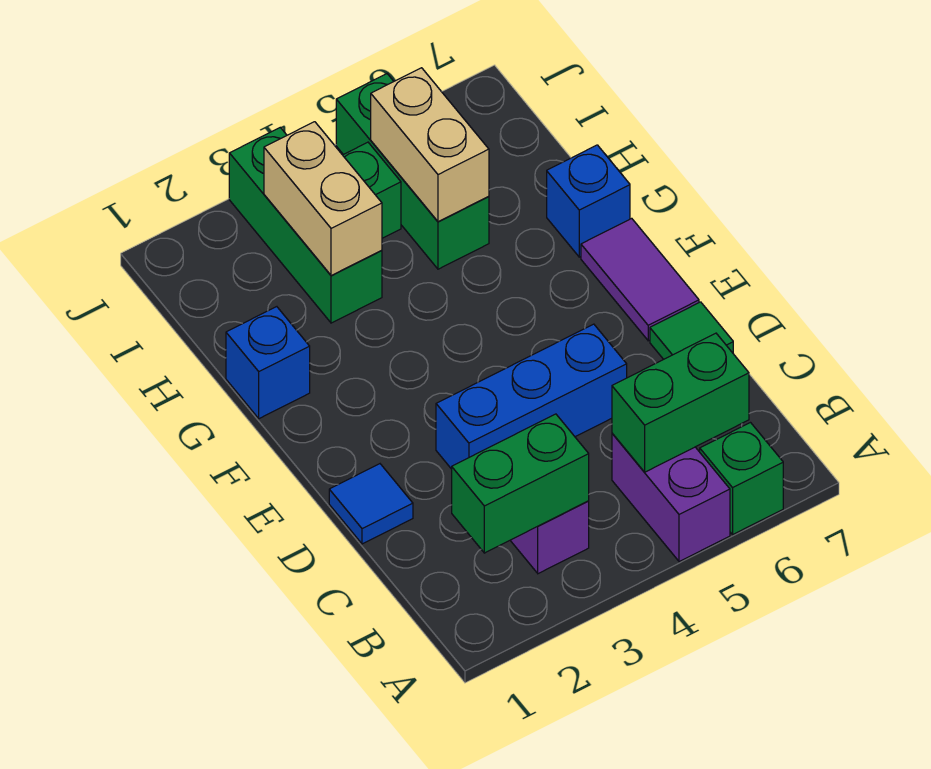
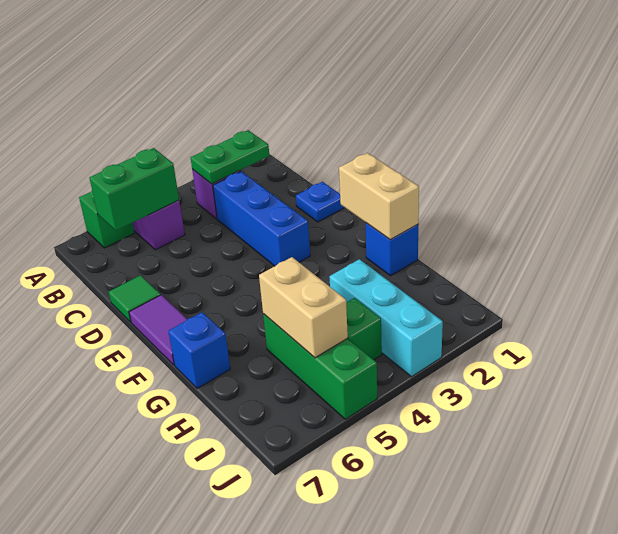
green brick B2:B3 level 2 -> green plate B2:B3 level 2
blue tile D1 level 1 -> blue plate D1 level 1
blue brick D3:D5 level 1 -> blue brick C3:E3 level 1
green brick H3:J3 level 1 -> cyan brick H3:J3 level 1
tan brick H3:I3 level 2 -> tan brick F1:G1 level 2

